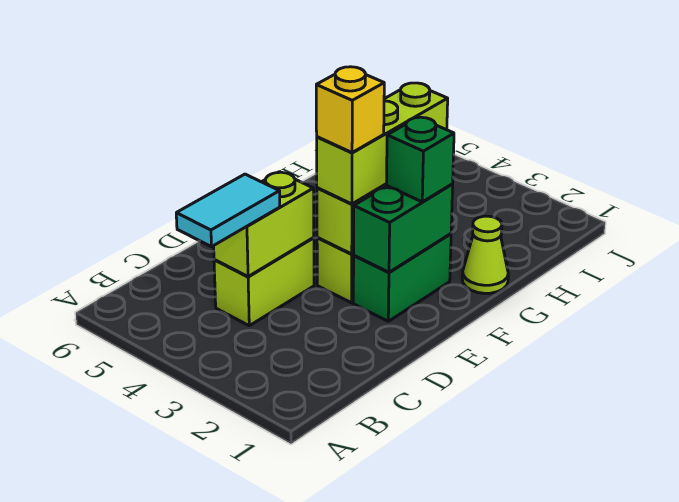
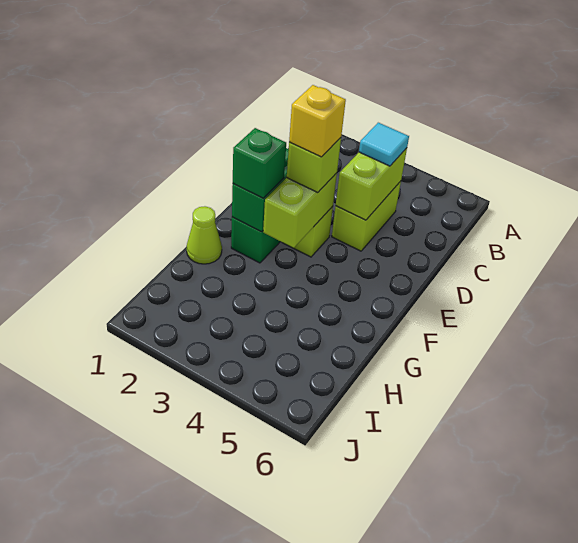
cyan tile B4:C4 level 3 -> cyan tile C4 level 3
lime brick E3:G3 level 3 -> lime brick E3 level 3

